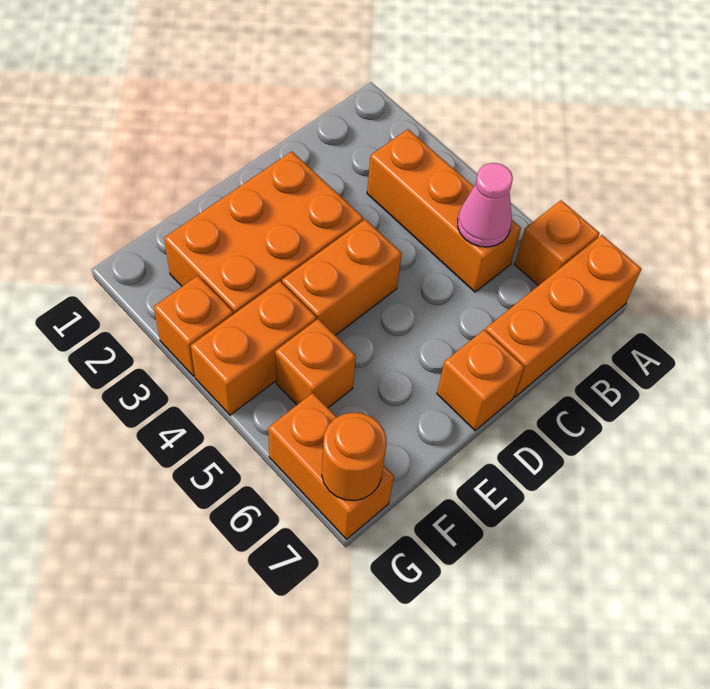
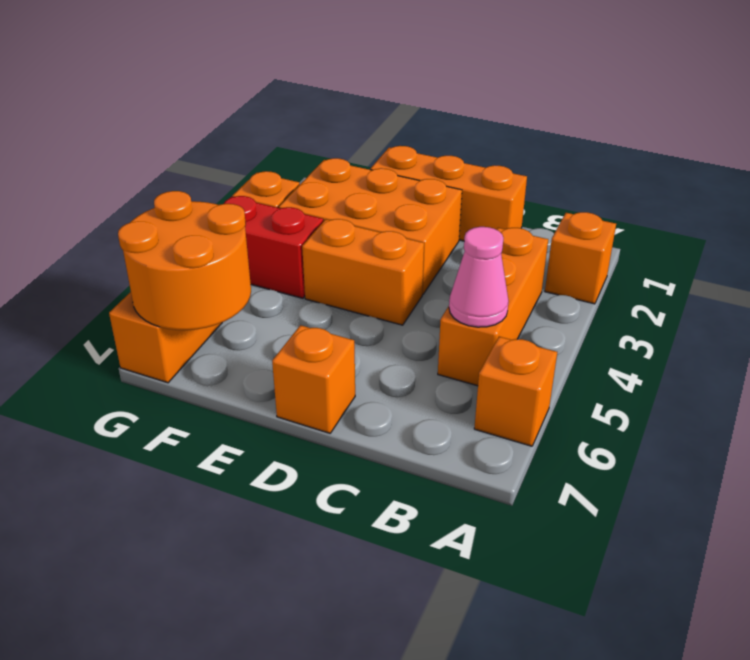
orange brick A7:C7 level 1 -> orange brick C1:E1 level 1
orange brick F4:G4 level 1 -> red brick F4:G4 level 1
orange brick F5 level 1 -> orange brick A2 level 1
orange round brick G7 level 2 -> orange round brick F6:G7 level 2

